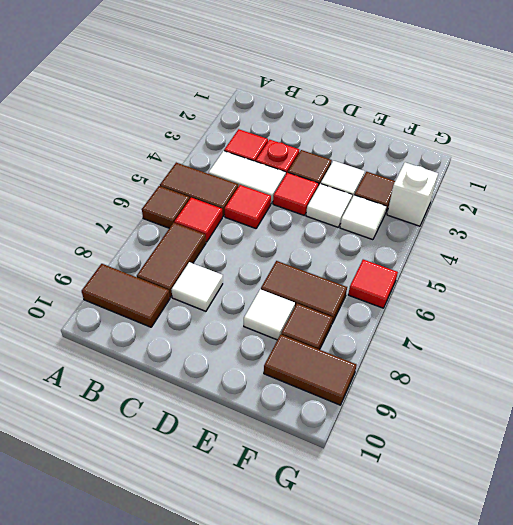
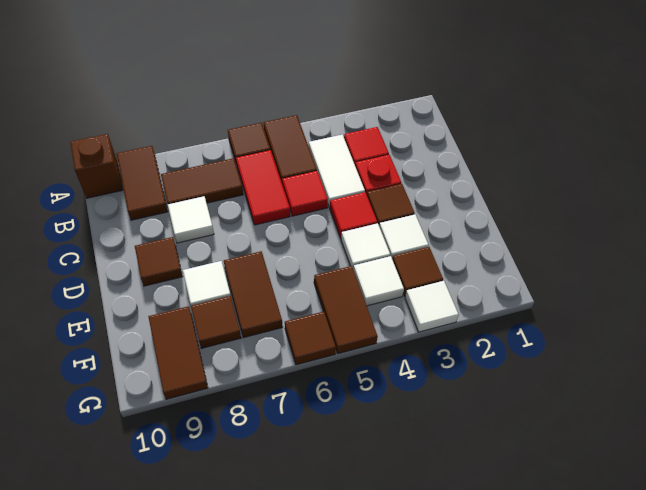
none -> brown brick A10 level 1
red tile B6 level 1 -> red tile B6:C6 level 1
none -> brown tile D9 level 1
none -> brown tile F5:G5 level 1
white brick G3 level 1 -> white tile G3 level 1
red tile G6 level 1 -> brown tile G6 level 1

